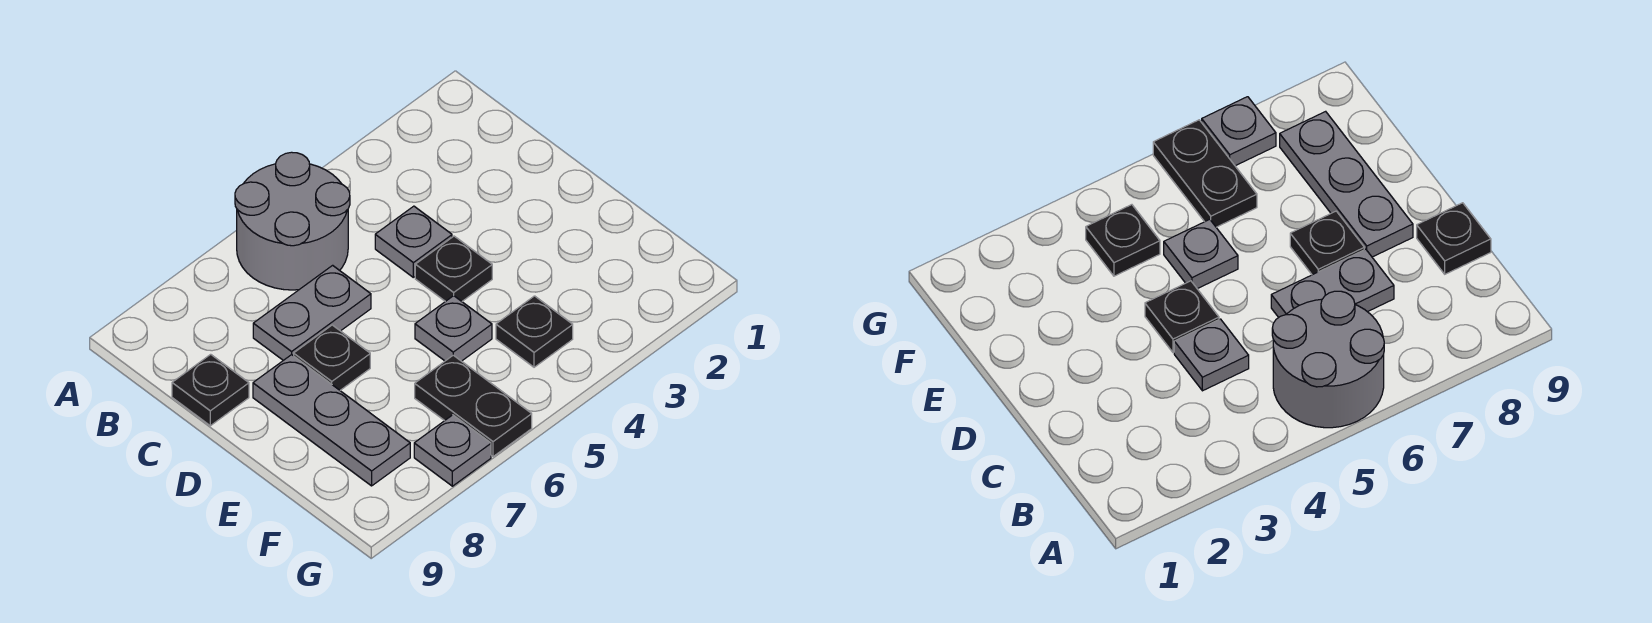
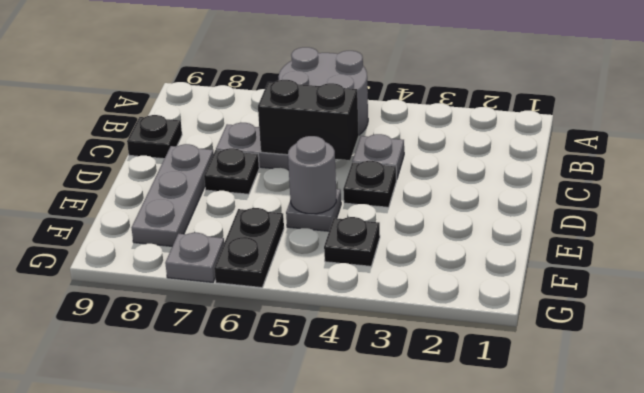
none -> black brick C5:C6 level 2
none -> grey round brick E5 level 2

